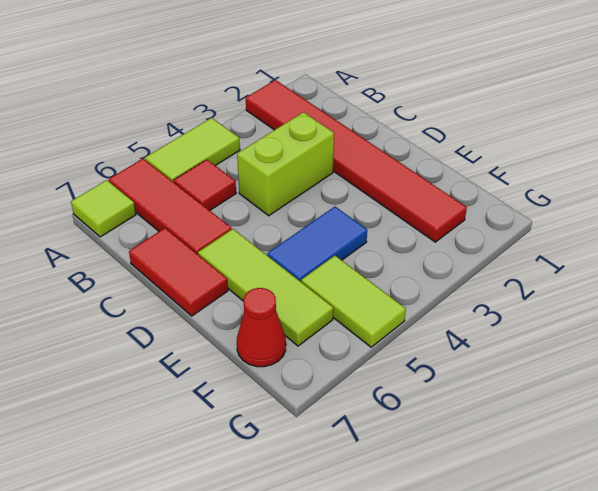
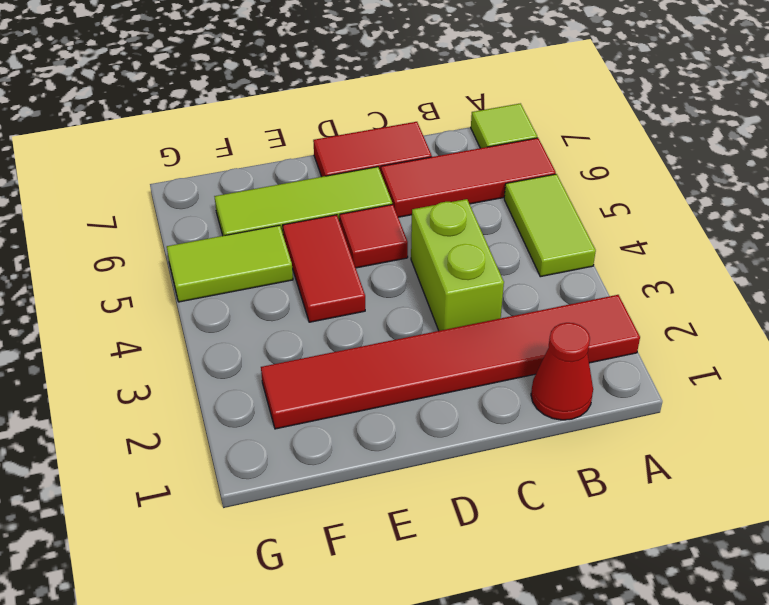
red tile B5 level 1 -> red tile D5 level 1
blue tile E4:E5 level 1 -> red tile E4:E5 level 1
red cone F7 level 1 -> red cone B1 level 1

